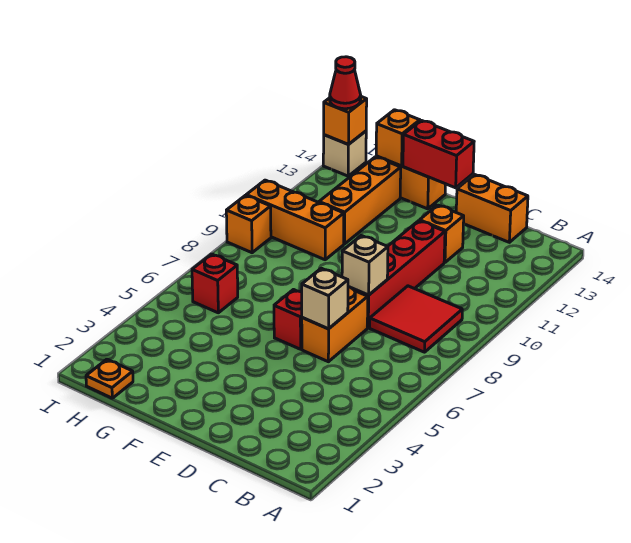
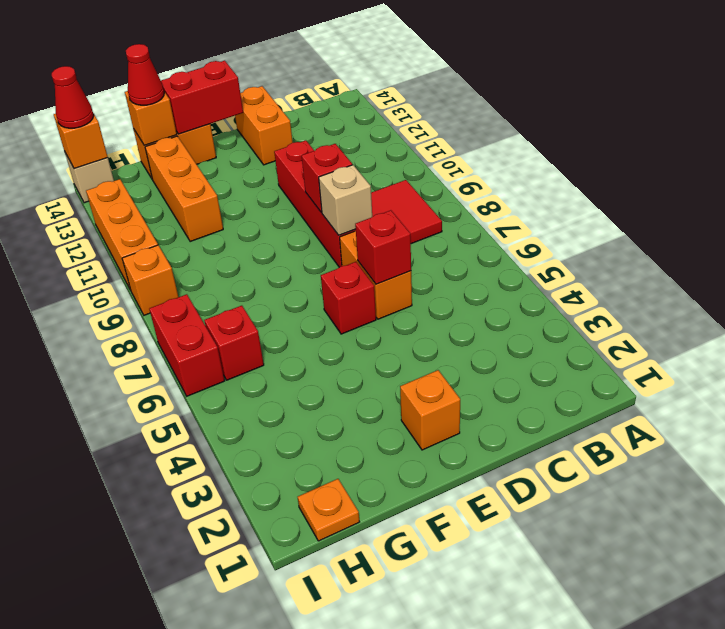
orange brick C14:D14 level 1 -> orange brick D13:D14 level 1
tan brick D6 level 2 -> red brick D6 level 2
none -> red brick D9 level 2
orange brick D12 level 1 -> orange brick E2 level 1
orange brick G10:I10 level 1 -> orange brick I10:I12 level 1
none -> red cone G14 level 3
none -> red brick I6:I7 level 1

